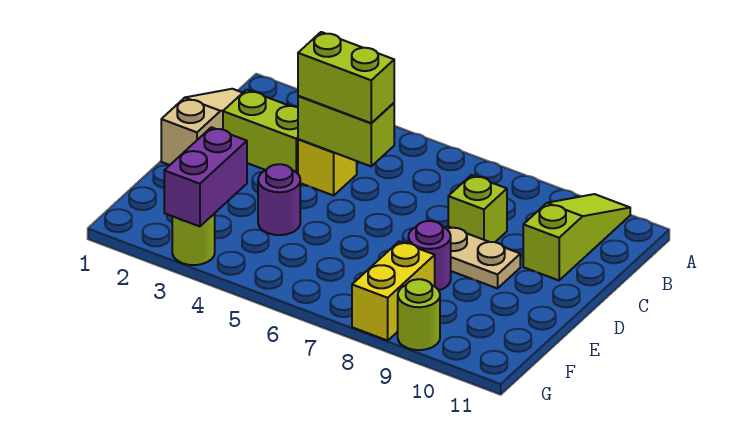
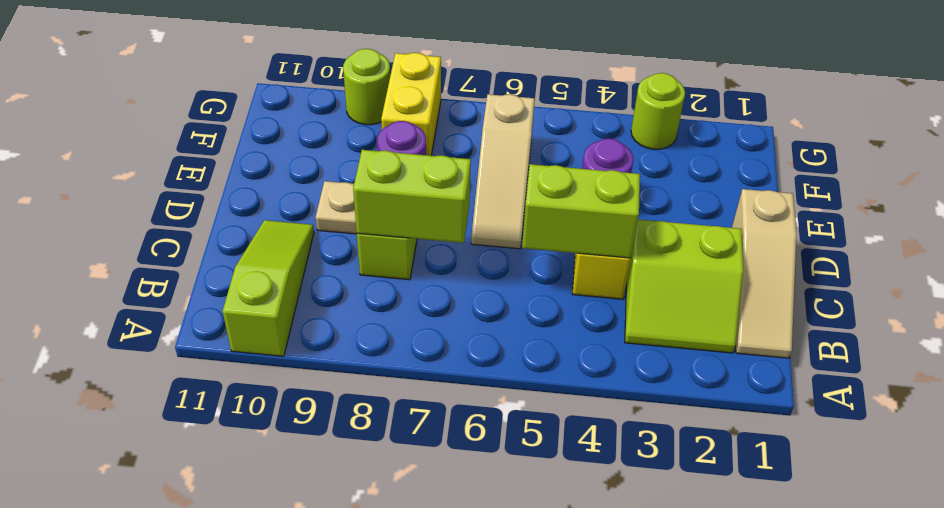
lime slope A10:C10 level 1 top C -> lime slope A10:C10 level 1 top A
lime brick C4:C5 level 3 -> lime brick C7:C8 level 2
none -> tan slope D6:F6 level 1 top F
purple brick F3:G3 level 2 -> none

